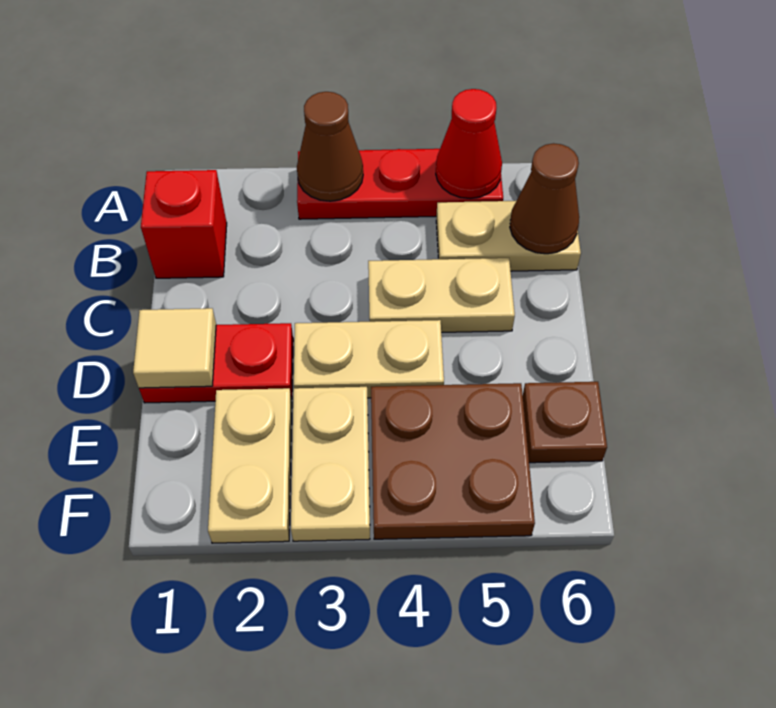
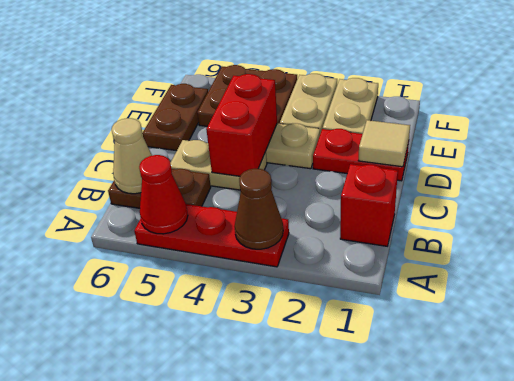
tan plate B5:B6 level 1 -> brown plate B5:B6 level 1
brown cone B6 level 2 -> tan cone B6 level 2
none -> red brick C4:D4 level 2
brown plate E6 level 1 -> brown plate D6:E6 level 1

